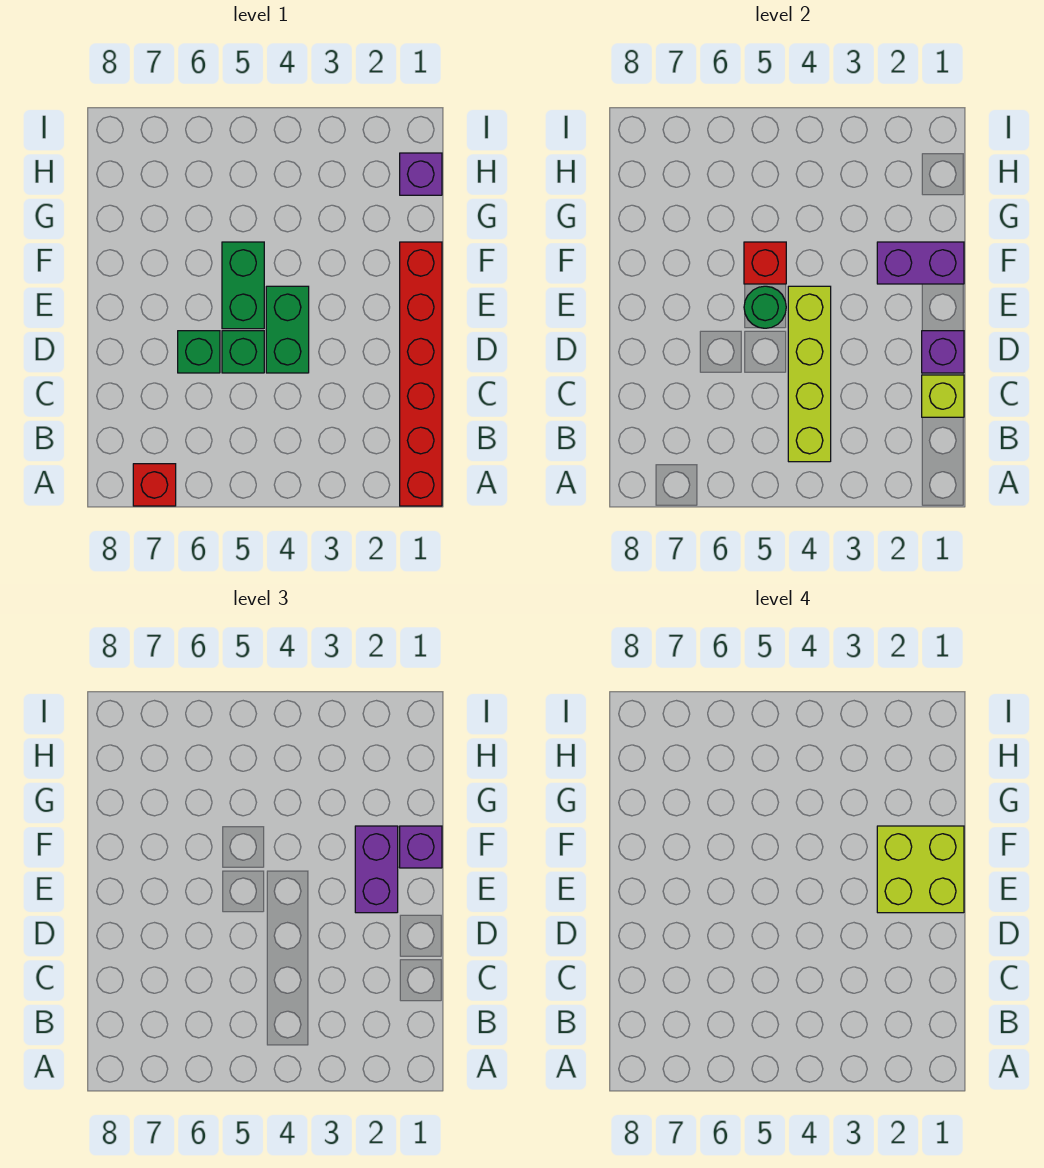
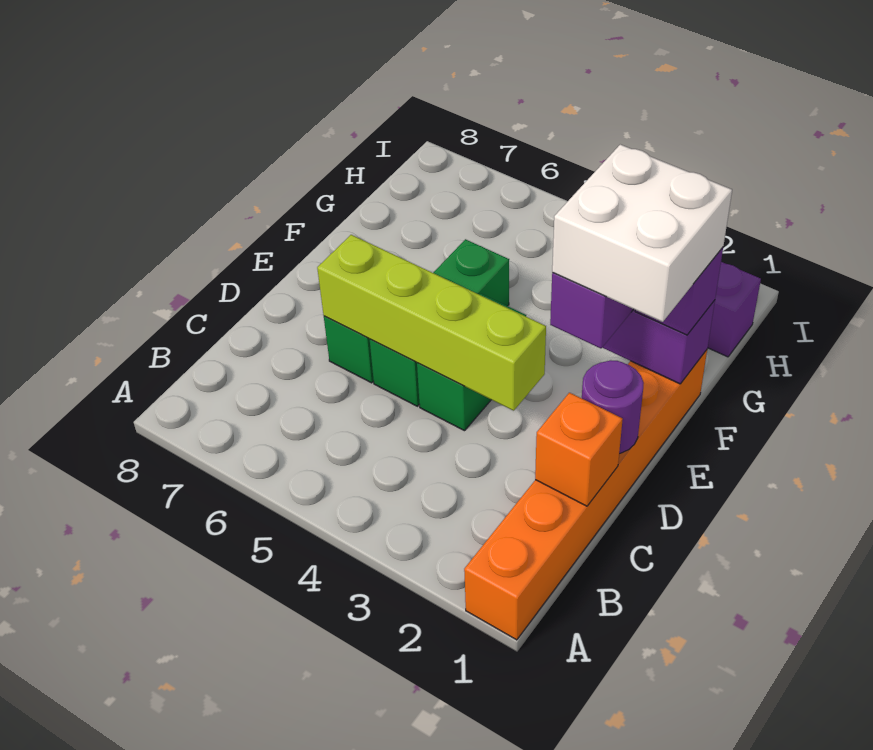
red brick A1:F1 level 1 -> orange brick A1:F1 level 1
red brick A7 level 1 -> none
lime brick B4:E4 level 2 -> lime brick D3:D6 level 2
lime brick C1 level 2 -> orange brick C1 level 2
purple brick D1 level 2 -> purple round brick D1 level 2
lime brick E1:F2 level 4 -> white brick E1:F2 level 4
green round brick E5 level 2 -> none
red brick F5 level 2 -> none

